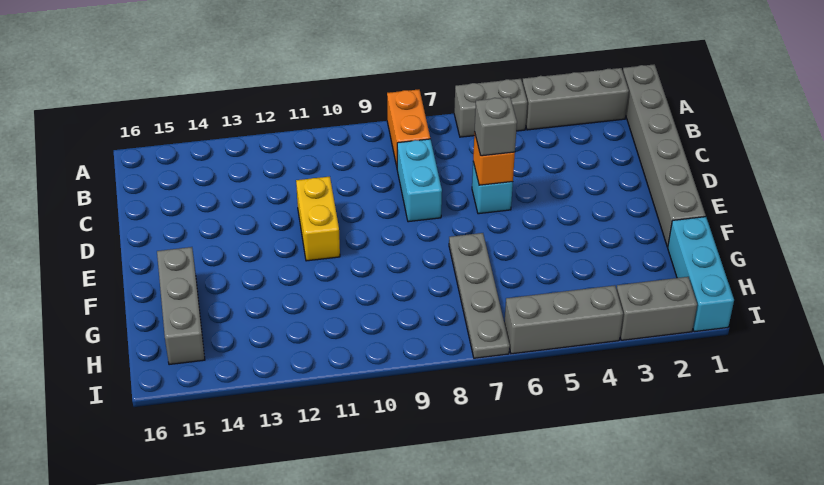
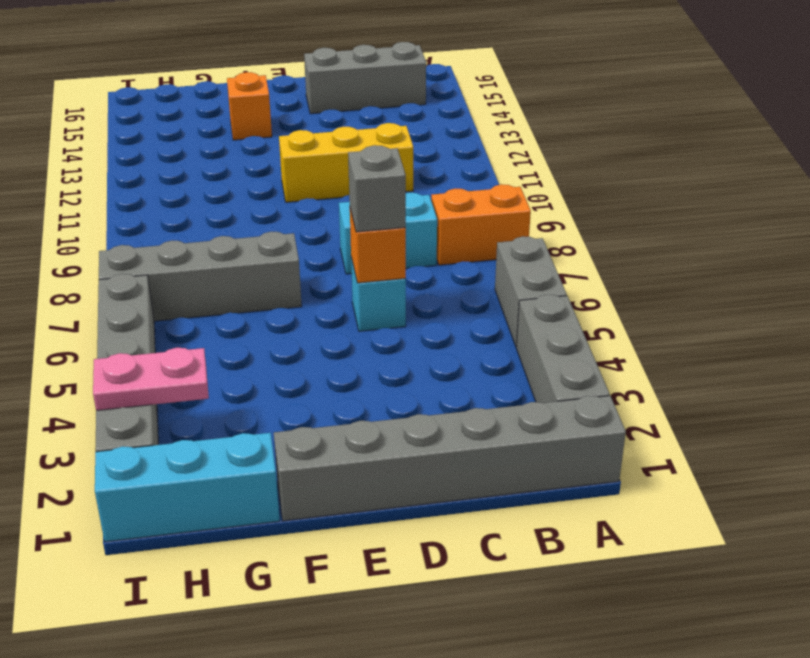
yellow brick D11:E11 level 1 -> yellow brick C11:E11 level 1
grey plate F7:I7 level 1 -> grey brick F7:I7 level 1
none -> orange brick F14 level 1
grey brick F15:H15 level 1 -> grey brick B15:D15 level 1
none -> pink plate H3:I3 level 2

